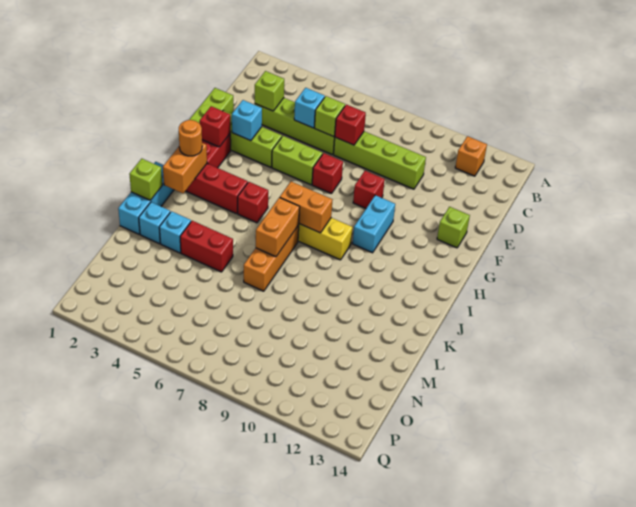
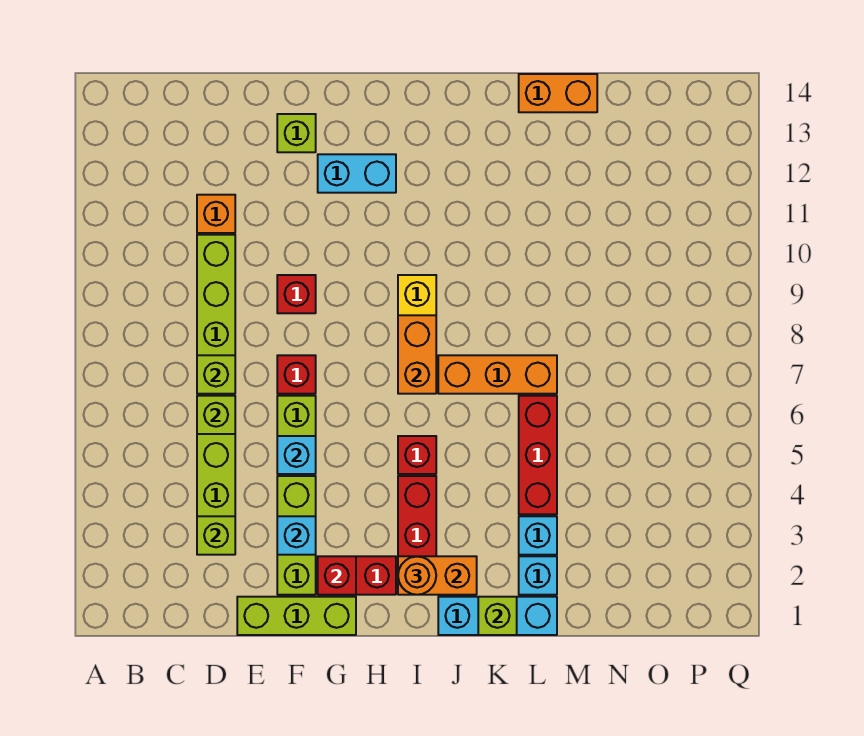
orange brick B12 level 1 -> orange brick D11 level 1
cyan brick D5 level 2 -> cyan brick F5 level 2
red brick D7 level 2 -> lime brick D7 level 2
cyan brick G10:H10 level 1 -> cyan brick G12:H12 level 1
orange brick J7:K7 level 2 -> orange brick L14:M14 level 1
red brick L4:L5 level 1 -> red brick L4:L6 level 1

